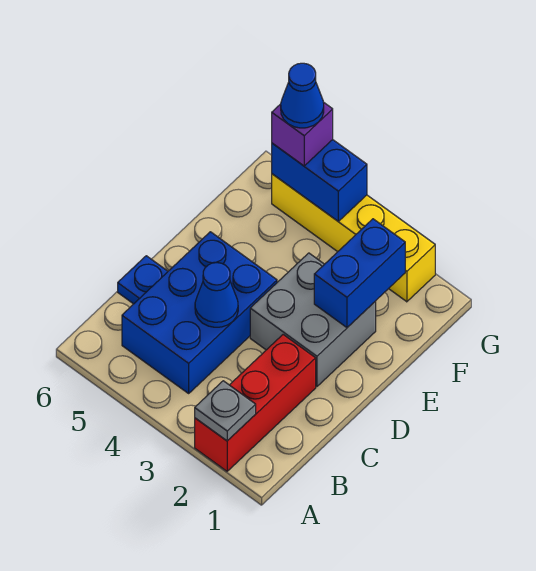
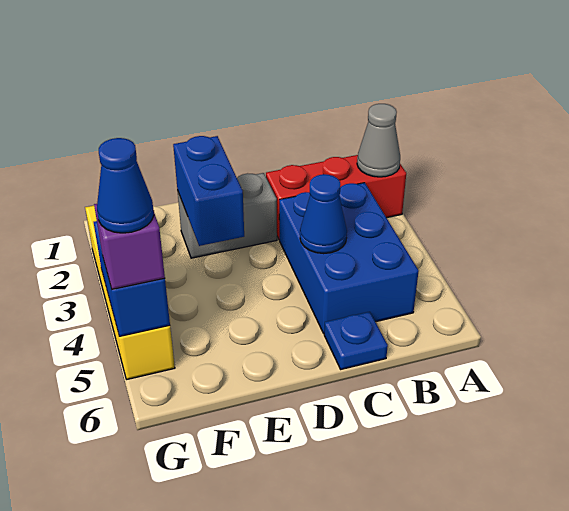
grey plate A2 level 2 -> grey cone A2 level 2
blue brick B4:D5 level 1 -> blue brick B3:C5 level 1
grey brick D2:E3 level 1 -> grey brick D2:E2 level 1
blue brick E2:F2 level 2 -> blue brick E2:E3 level 2

